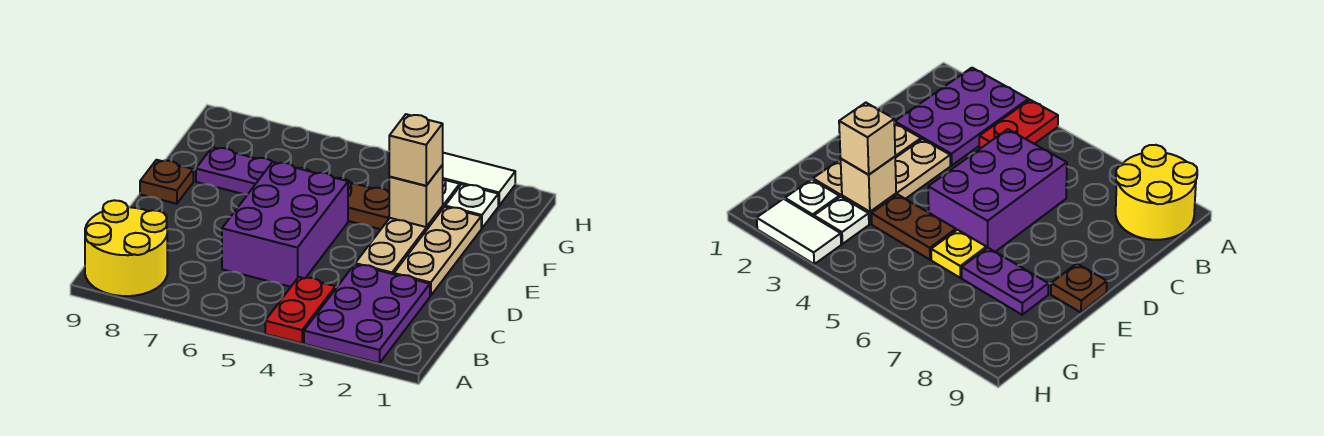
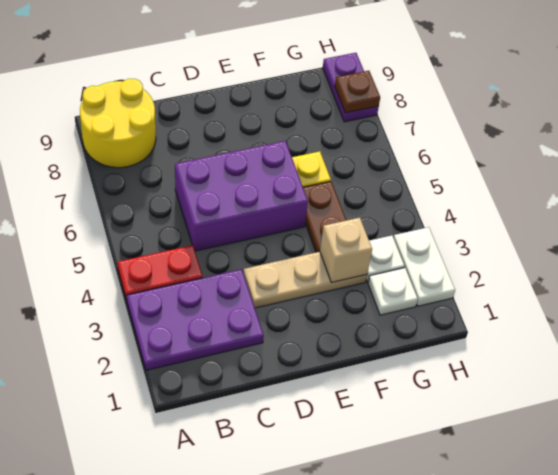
tan plate D2:F2 level 1 -> none
brown plate E9 level 1 -> brown plate H8 level 2
tan brick F3 level 3 -> none
purple plate F7:F8 level 1 -> purple plate H8:H9 level 1
white tile H2:H3 level 1 -> white plate H2:H3 level 1

